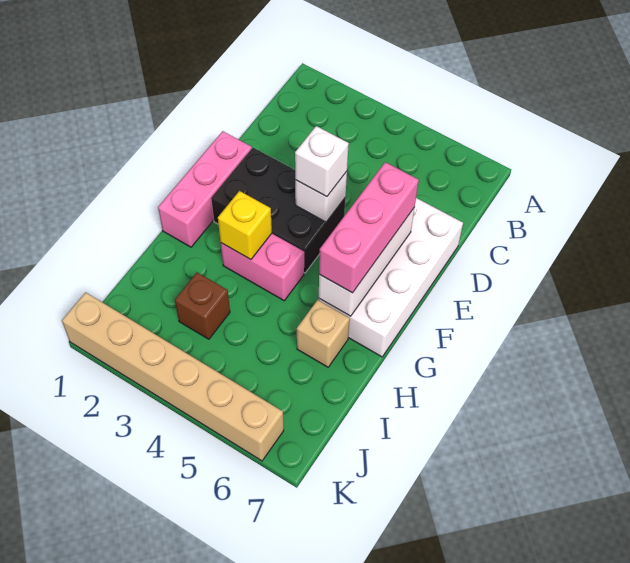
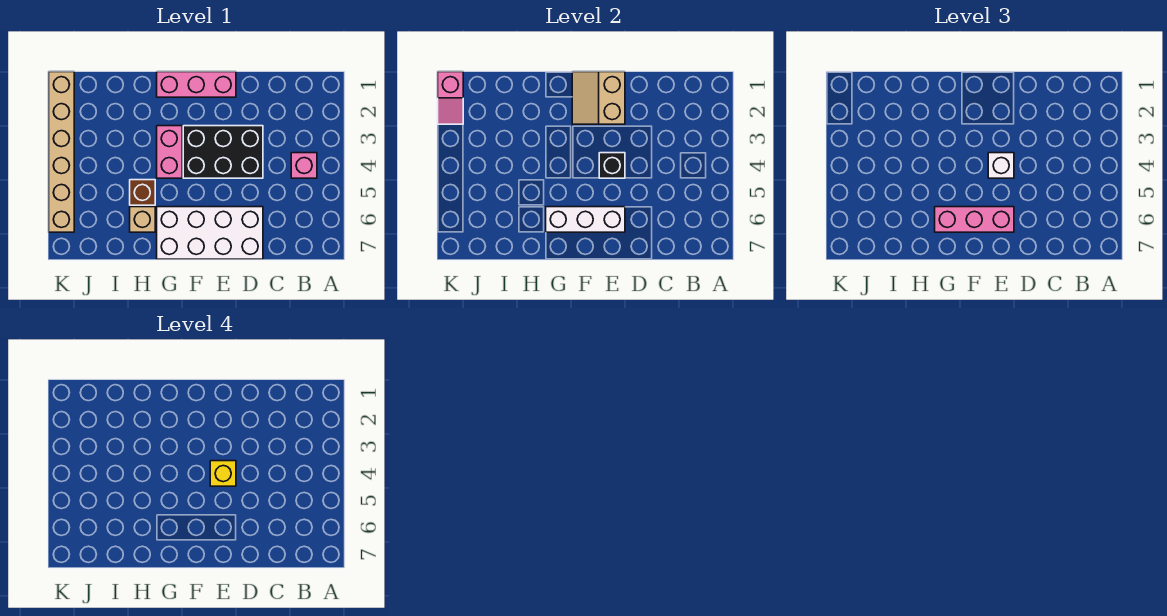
none -> pink brick B4 level 1
none -> tan slope E1:F2 level 2 top E
black brick E2:F4 level 1 -> black brick D3:F4 level 1
white brick E4 level 2 -> black brick E4 level 2
yellow brick G3 level 2 -> yellow brick E4 level 4
brown brick I3 level 1 -> brown brick H5 level 1
none -> pink slope K1:K2 level 2 top 1

